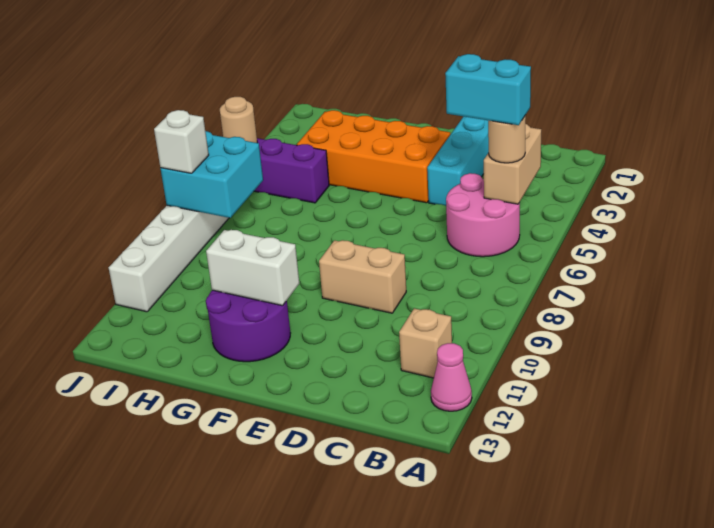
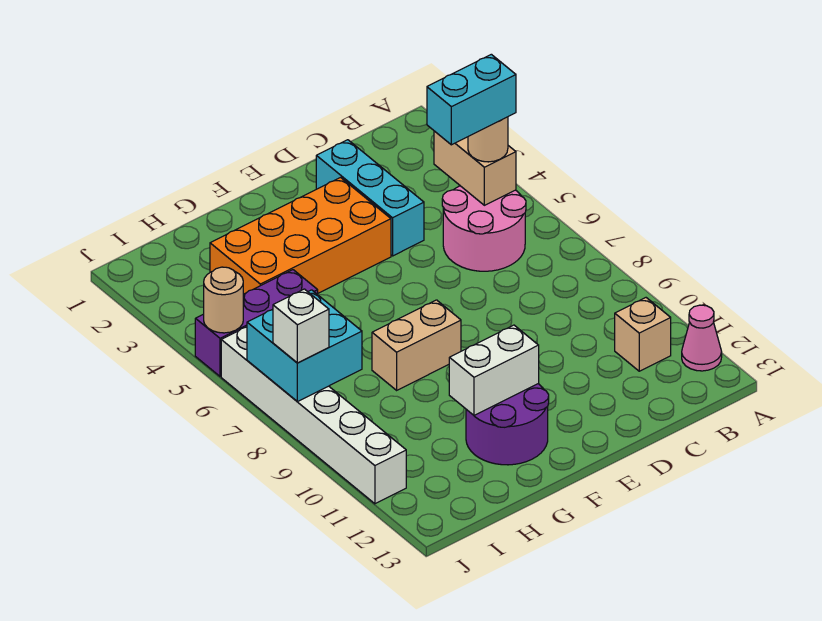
tan brick D9:E9 level 1 -> tan brick F8:G8 level 1

